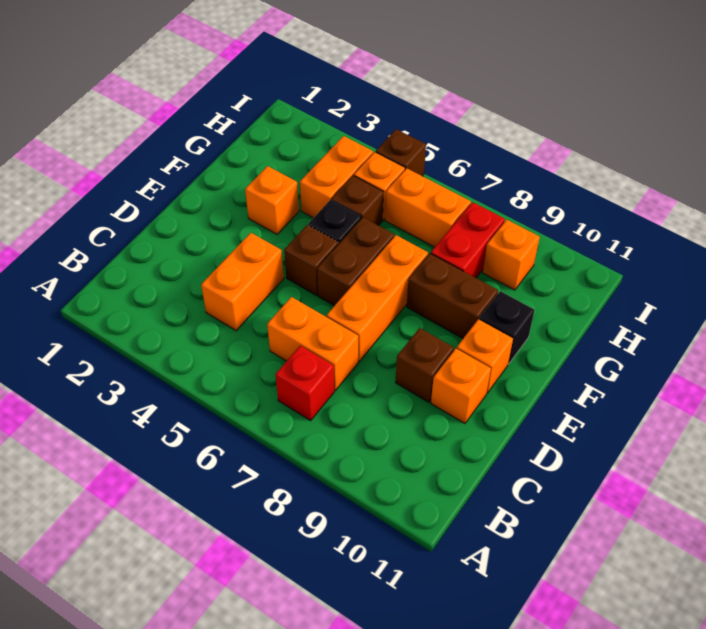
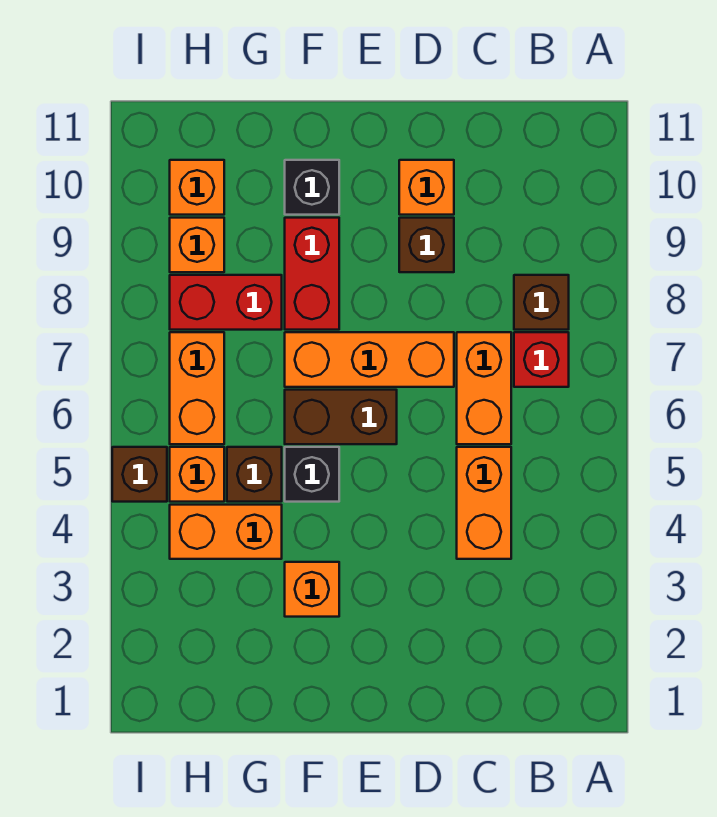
orange brick C4:D4 level 1 -> orange brick C4:C5 level 1
brown brick E5 level 1 -> brown brick B8 level 1
orange brick E10 level 1 -> orange brick H10 level 1
brown brick F8:F9 level 1 -> red brick F8:F9 level 1

